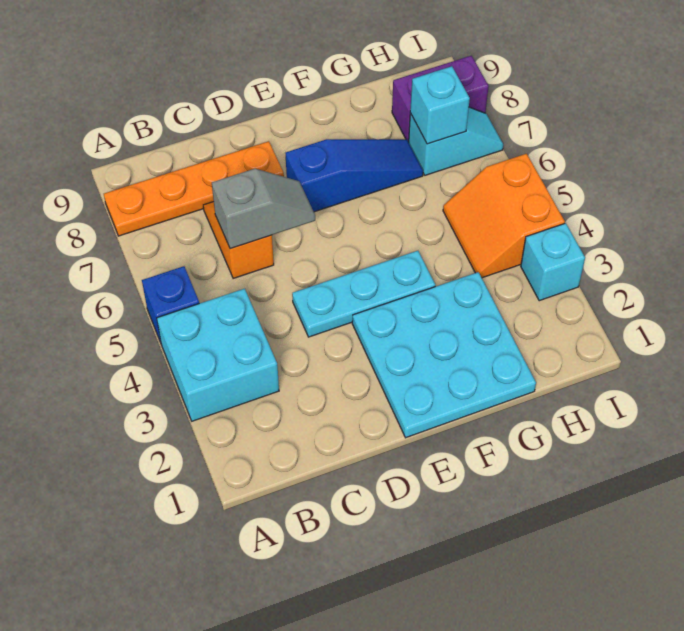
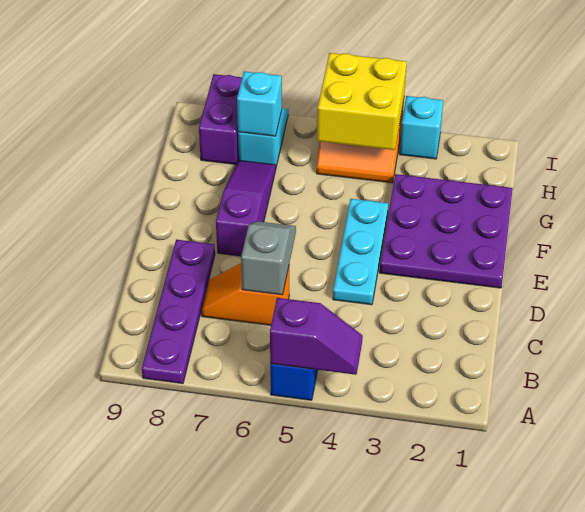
cyan brick A3:B4 level 1 -> none
none -> purple slope A4:A5 level 2 top 5
orange plate A8:D8 level 1 -> purple plate A8:D8 level 1
cyan plate E1:G3 level 1 -> purple plate E1:G3 level 1
blue slope E7:G7 level 1 top E -> purple slope E7:G7 level 1 top E
none -> yellow brick H4:I5 level 2

